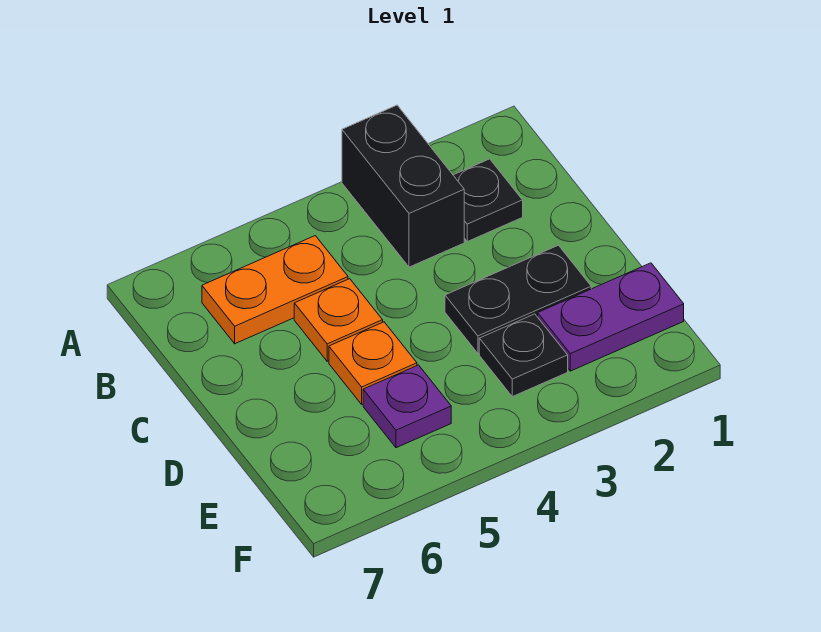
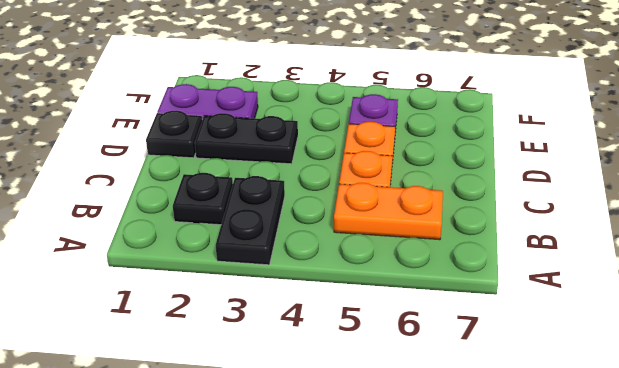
black brick A3:B3 level 1 -> black plate A3:B3 level 1
black plate E3 level 1 -> black plate D1 level 1

